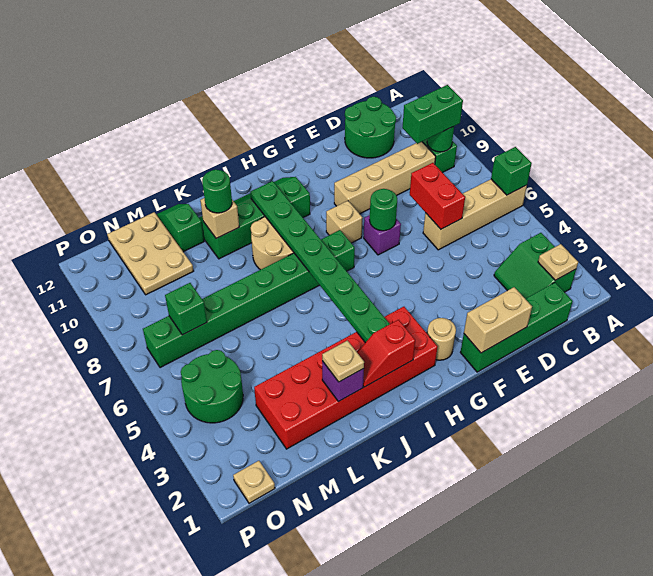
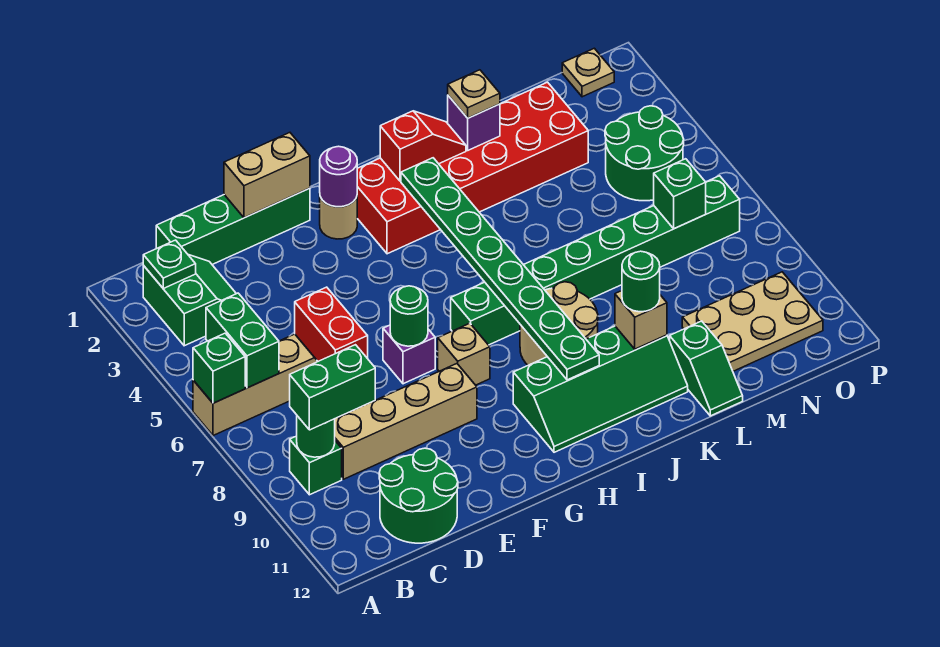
tan plate B2 level 2 -> green plate B2 level 2
none -> green brick B5:B6 level 2
none -> purple round brick G2 level 2
tan plate M10:N12 level 1 -> tan plate M10:O11 level 1

